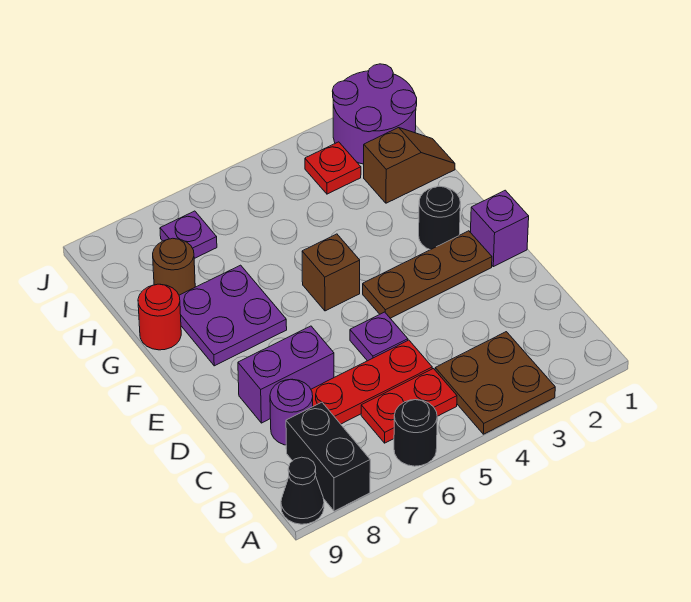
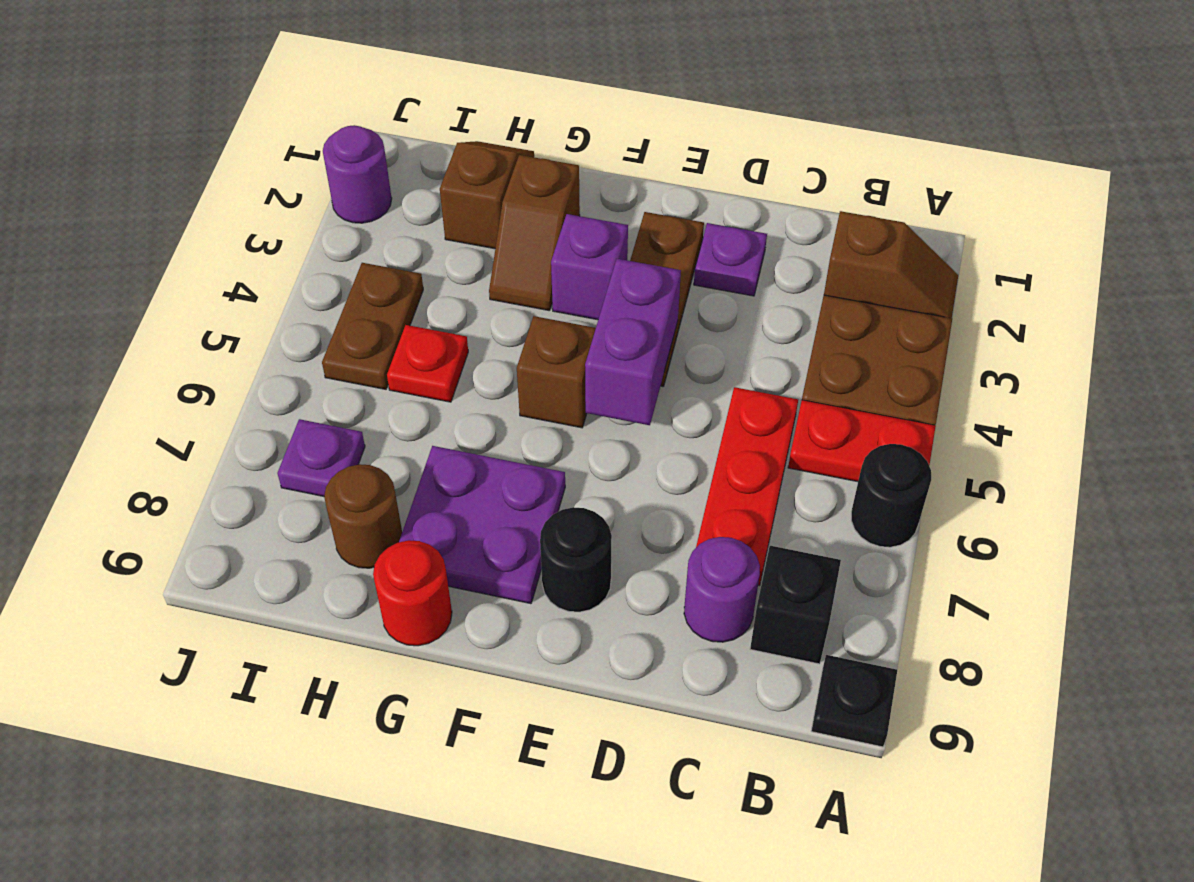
none -> brown slope A2:B2 level 1 top B
black brick A8:B8 level 1 -> black brick B8 level 1
black cone A9 level 1 -> black plate A9 level 1
red plate B5:B6 level 1 -> red plate A5:B5 level 1
purple plate D5 level 1 -> purple plate D2 level 1
purple brick D7:D8 level 1 -> purple brick E4:E5 level 2
purple brick E1 level 1 -> purple brick F3 level 1
black round brick F2 level 1 -> black round brick E8 level 1
none -> brown slope G2:G3 level 1 top 2
purple round brick I1:J2 level 1 -> purple round brick J2 level 1
red plate I3 level 1 -> red plate H5 level 1
none -> brown plate I4:I5 level 1

